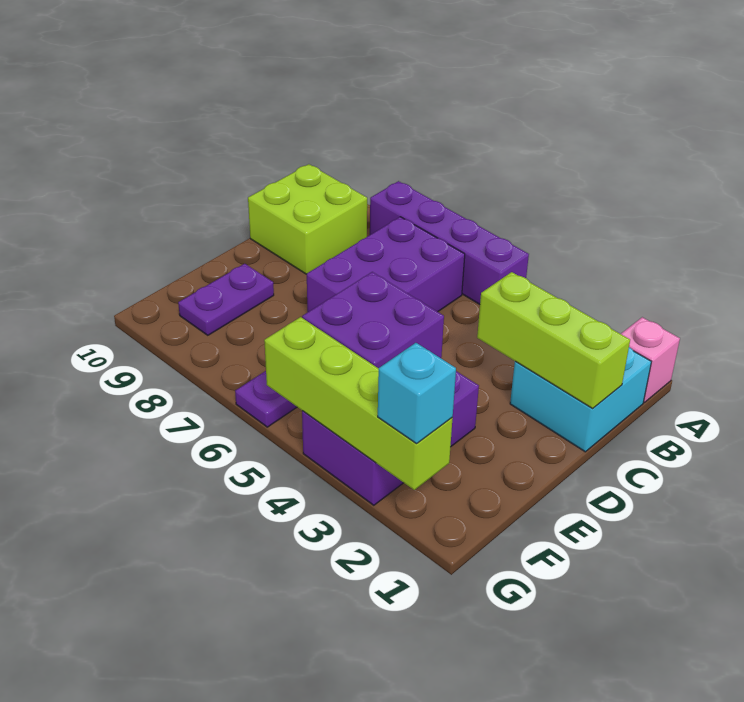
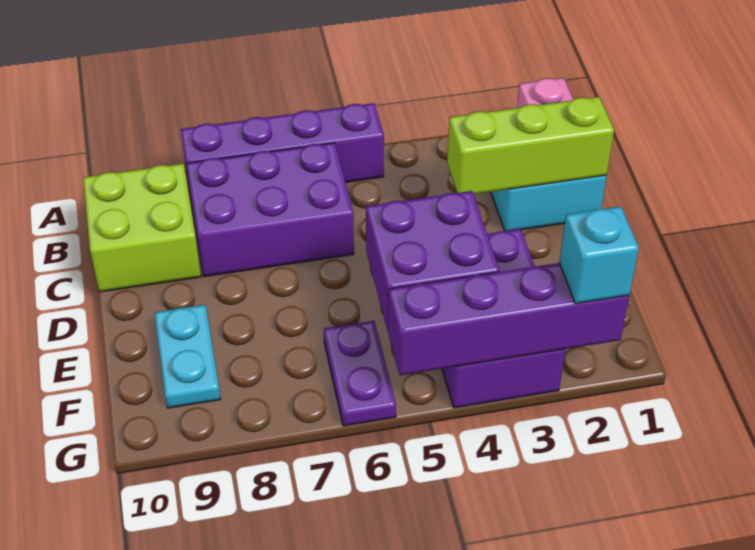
purple brick B6:D7 level 1 -> purple brick B6:C8 level 1
purple plate E9:F9 level 1 -> cyan plate E9:F9 level 1
lime brick G2:G5 level 2 -> purple brick G2:G5 level 2

